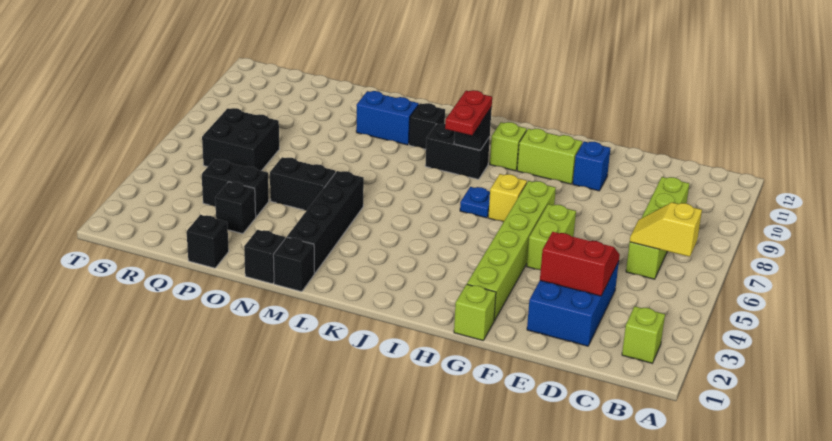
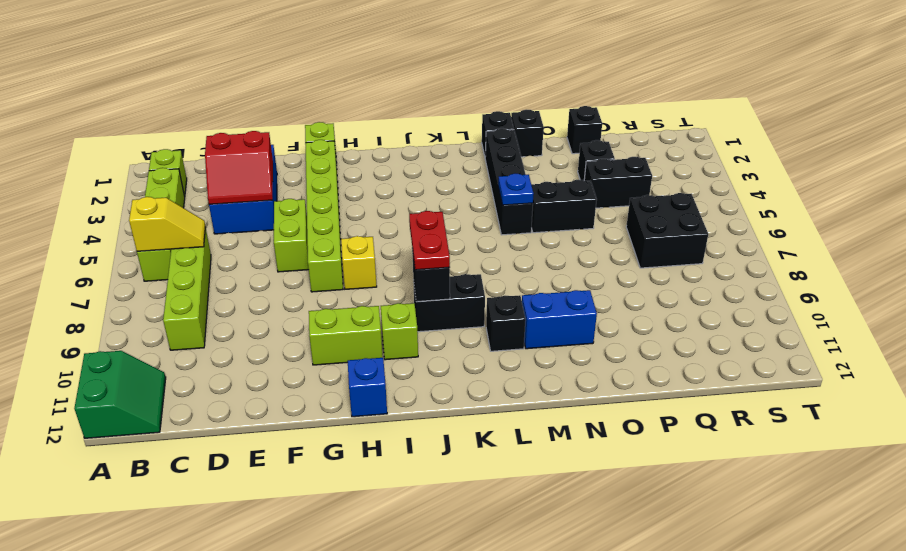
none -> green slope A11:B12 level 1 top A
none -> lime brick B3:B6 level 1
blue brick F10 level 1 -> blue brick H12 level 1
blue plate I7 level 1 -> blue plate M5 level 2

